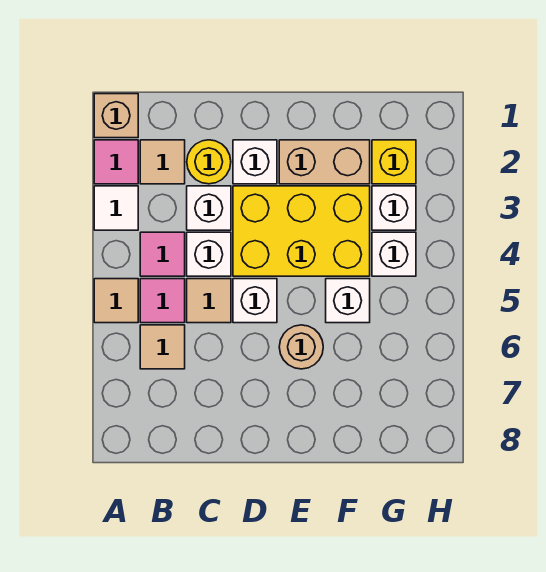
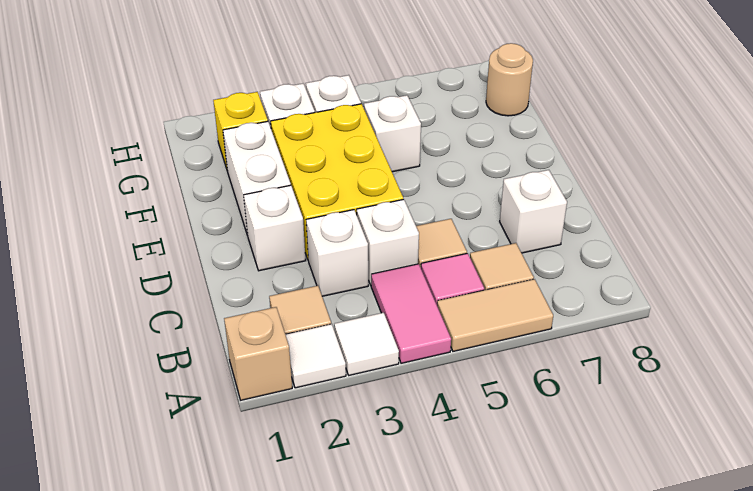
pink tile A2 level 1 -> white tile A2 level 1
tan tile A5 level 1 -> tan tile A5:A6 level 1
pink tile B4 level 1 -> pink tile A4:B4 level 1
yellow round brick C2 level 1 -> none
white brick D5 level 1 -> white brick C7 level 1
tan brick E2:F2 level 1 -> white brick E2:F2 level 1
tan round brick E6 level 1 -> tan round brick G8 level 1

